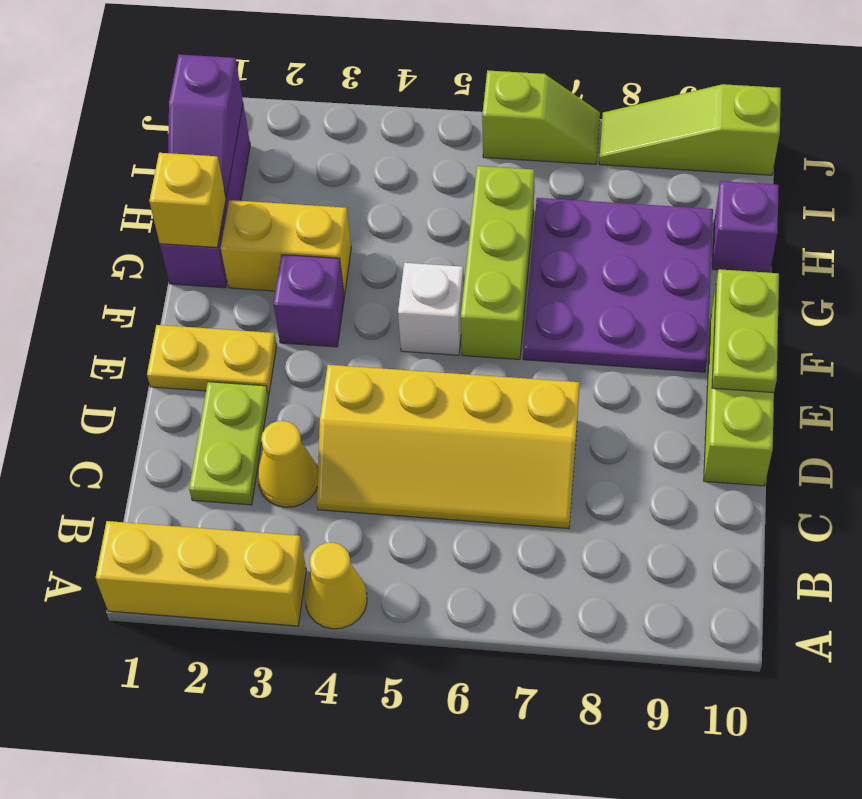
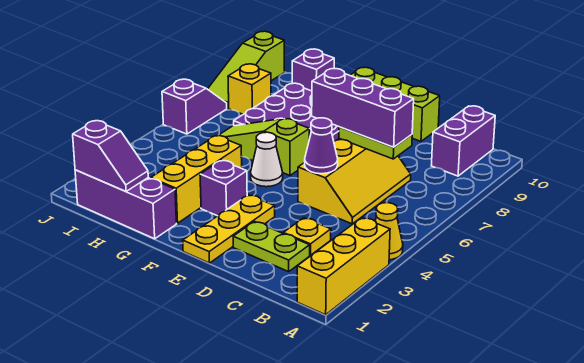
none -> purple brick B9:B10 level 1
yellow cone C3 level 1 -> yellow plate C3 level 1
yellow slope C4:D7 level 1 top D -> yellow slope C5:D7 level 1 top D
none -> purple brick C7:E7 level 3
none -> purple cone D5 level 2
yellow plate E1:E2 level 1 -> yellow plate E1:E3 level 1
lime plate E10:F10 level 2 -> lime plate C7:D7 level 2
white brick F5 level 1 -> white cone F5 level 1
lime brick F6:H6 level 1 -> lime slope F6:H6 level 1 top F
yellow brick G1 level 2 -> yellow brick I8 level 1
yellow brick G2:G3 level 1 -> yellow brick G2:G4 level 1
lime slope J6:J7 level 1 top 6 -> purple slope J6:J7 level 1 top 6

